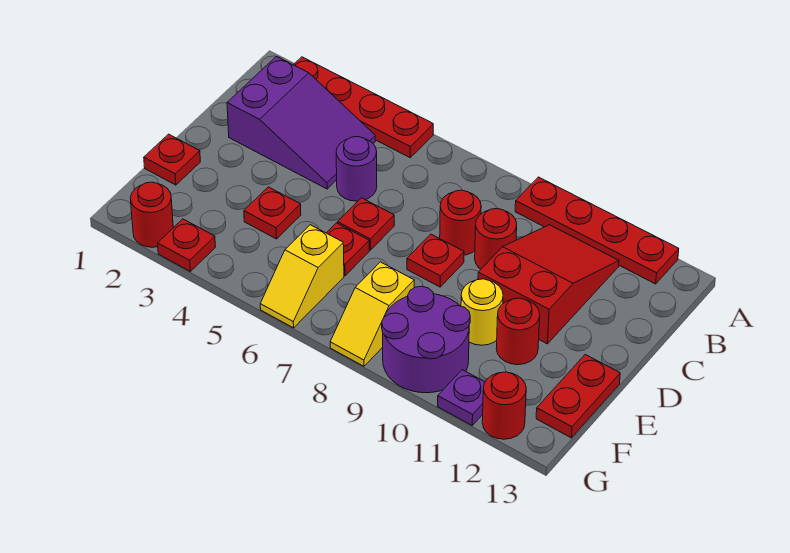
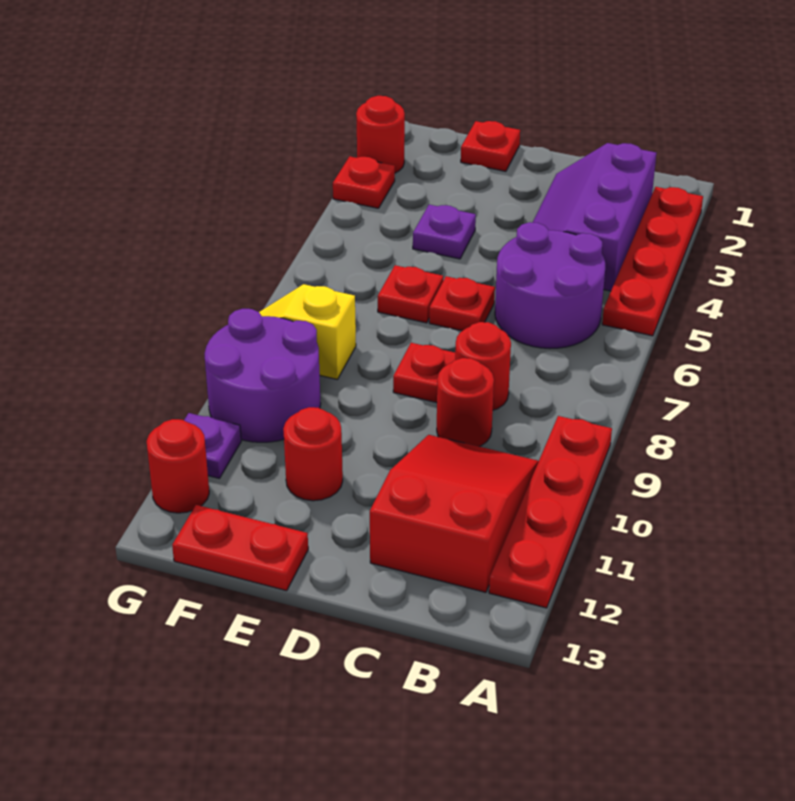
purple slope B2:C4 level 1 top 2 -> purple slope B2:C4 level 1 top B
red slope B10:D11 level 1 top D -> red slope B10:C12 level 1 top 12
purple round brick C5 level 1 -> purple round brick B5:C6 level 1
red plate E4 level 1 -> purple plate E4 level 1
yellow round brick E10 level 1 -> none
yellow slope F6:G6 level 1 top F -> none

